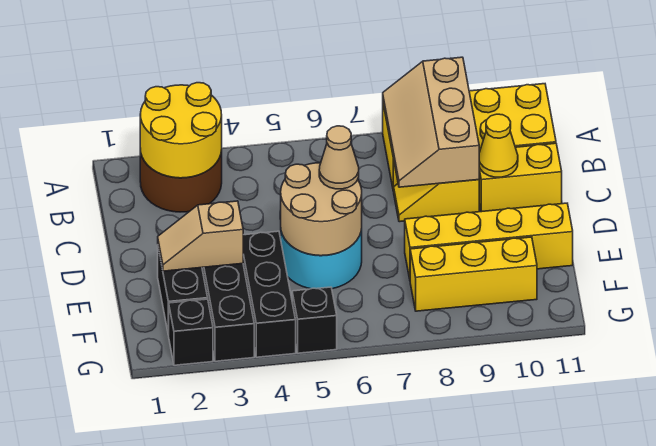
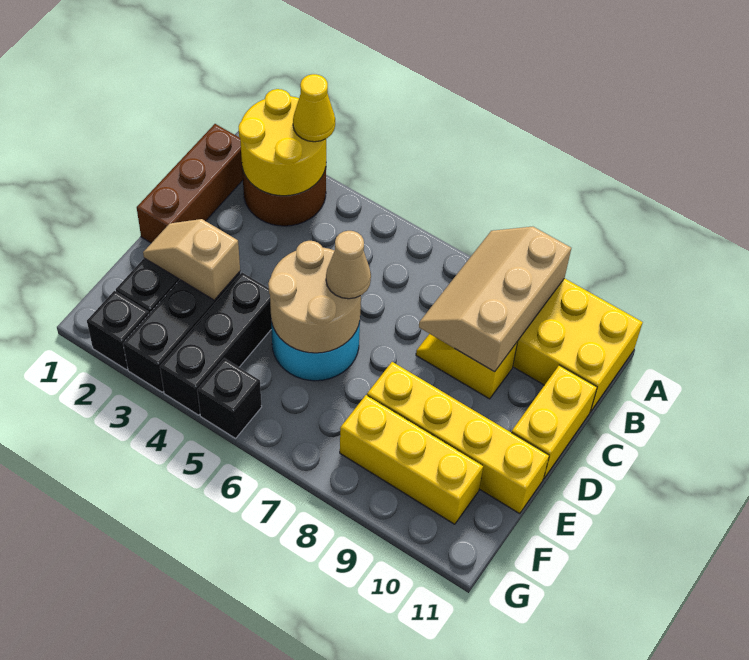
none -> brown brick B1:D1 level 1
yellow brick C10:C11 level 1 -> yellow brick C11:D11 level 1
yellow cone C10 level 2 -> yellow cone A3 level 3

